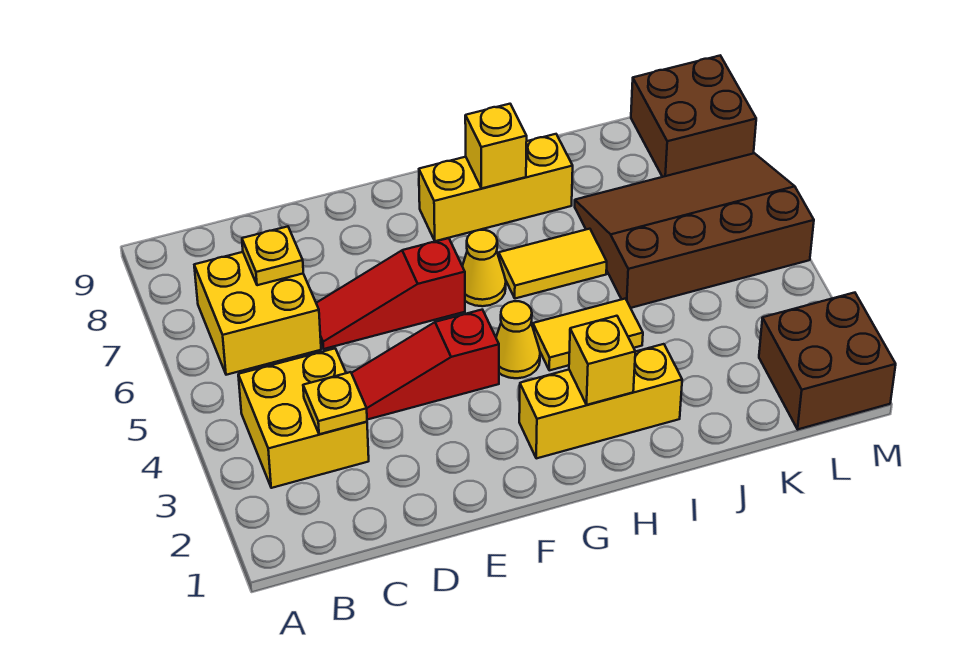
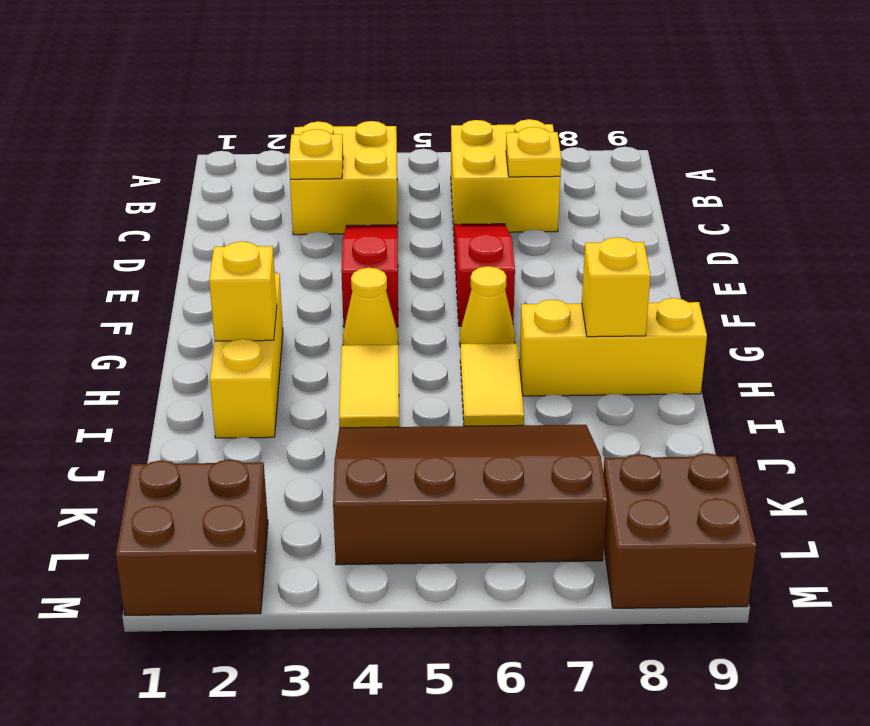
yellow brick G8:I8 level 1 -> yellow brick H7:H9 level 1
brown slope J5:M7 level 1 top 5 -> brown slope J4:L7 level 1 top L

